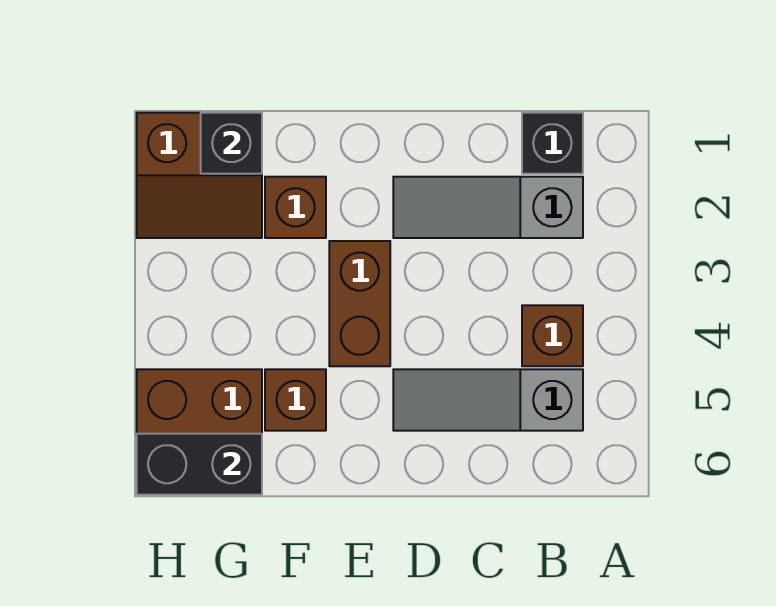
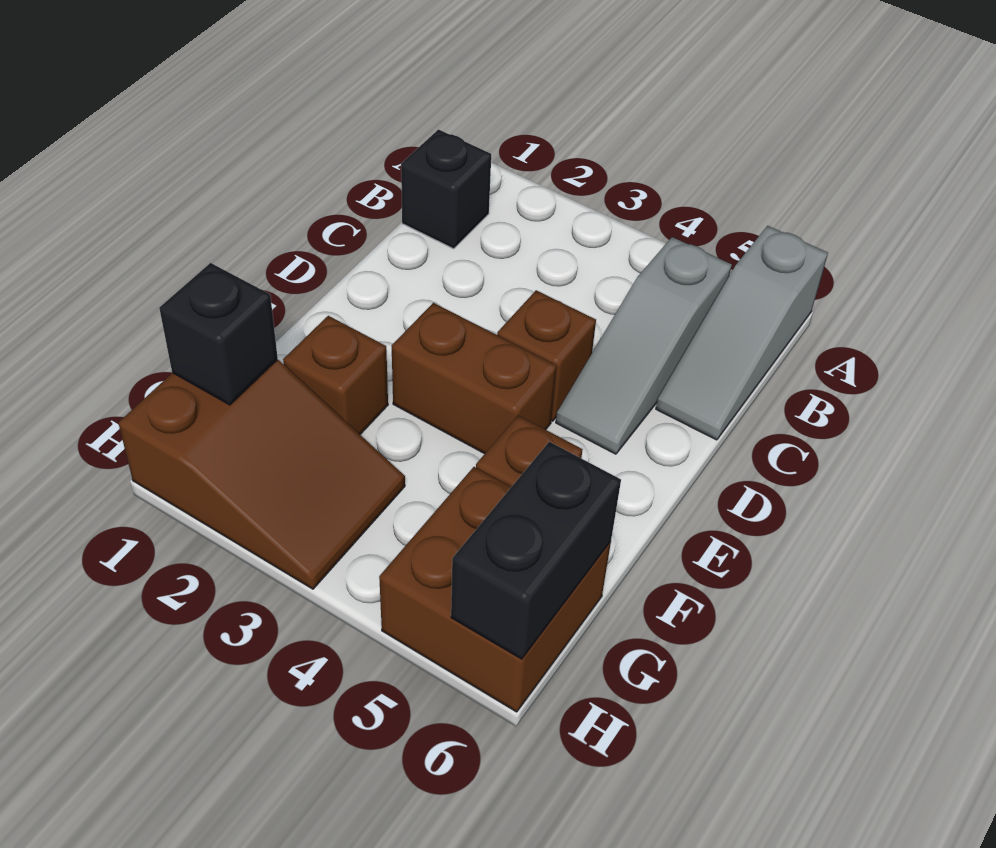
grey slope B2:D2 level 1 top B -> grey slope A6:C6 level 1 top A
brown brick B4 level 1 -> brown brick D4 level 1
brown slope G1:H2 level 1 top 1 -> brown slope G1:H3 level 1 top 1

